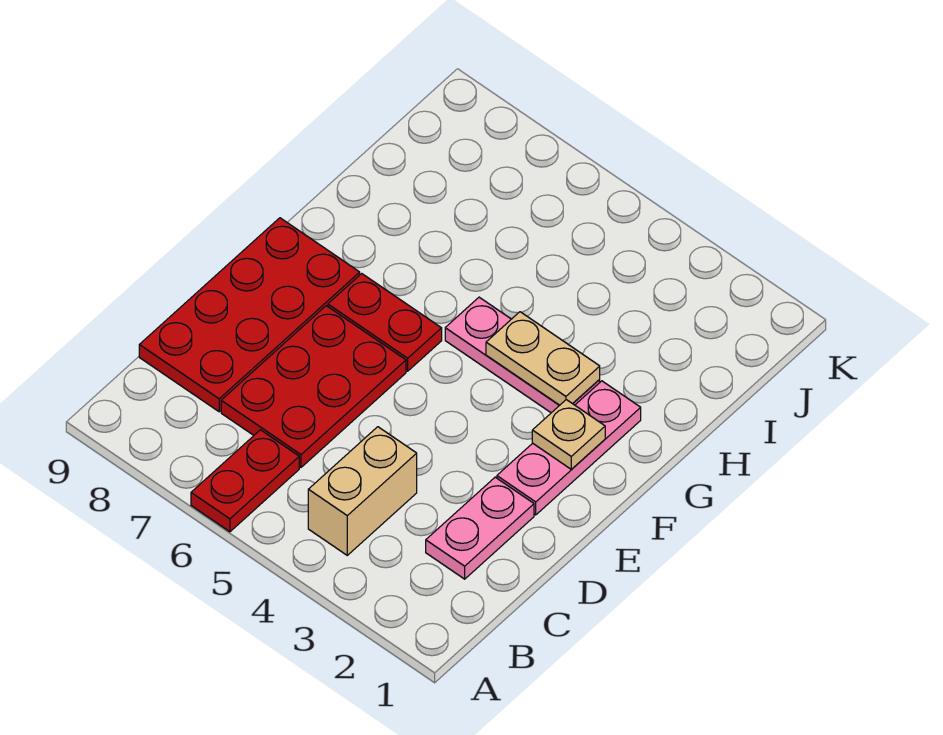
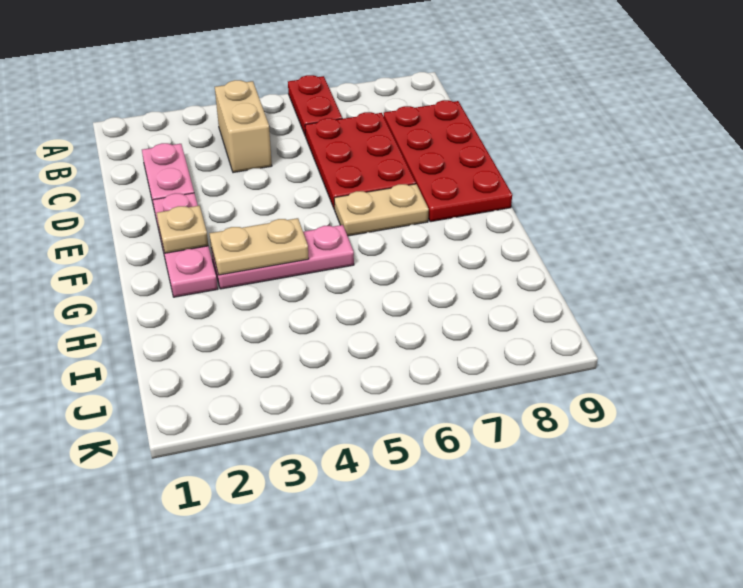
red plate F6:F7 level 1 -> tan plate F6:F7 level 1

